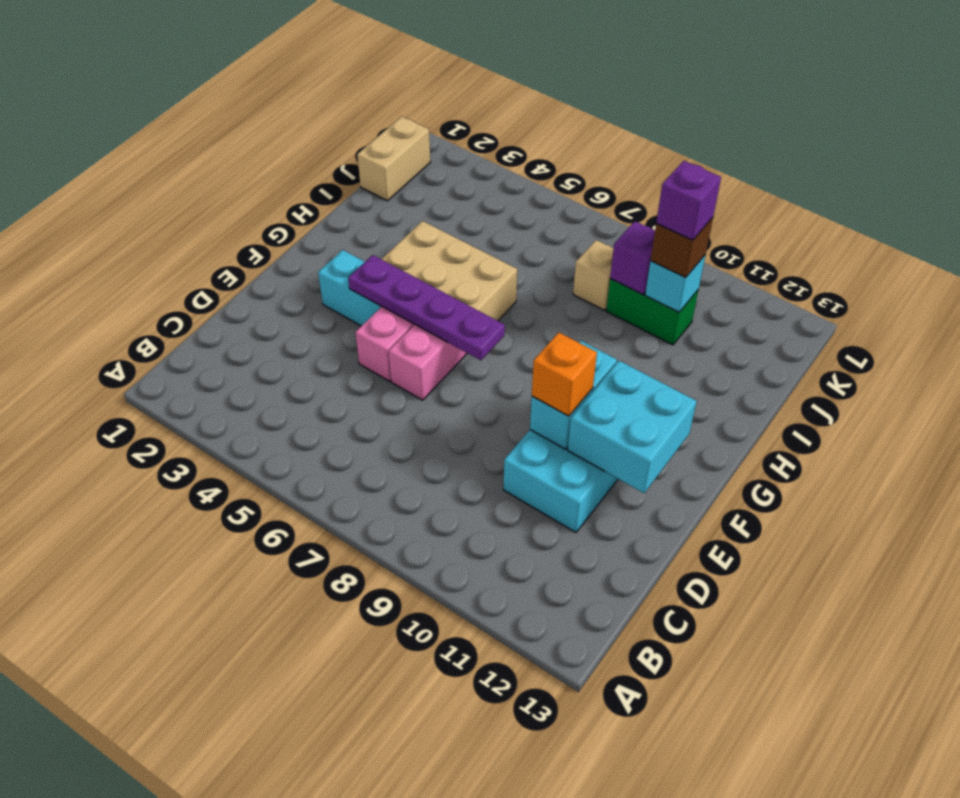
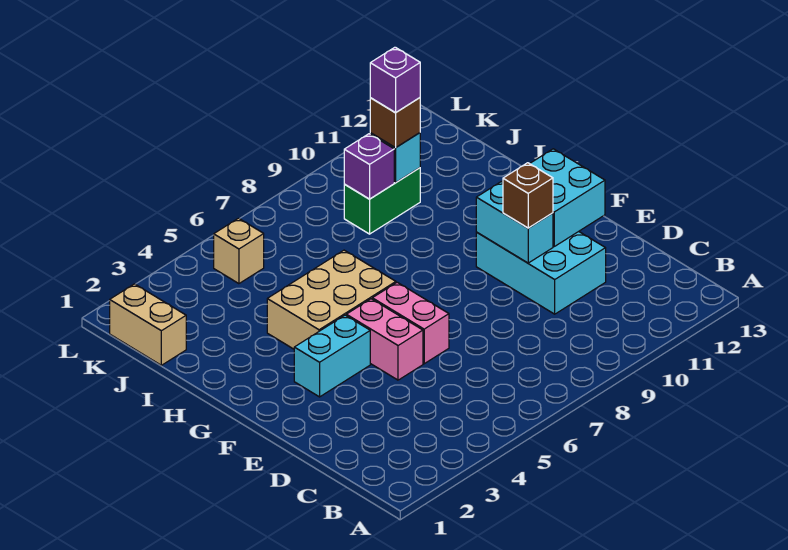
orange brick E10 level 3 -> brown brick E10 level 3
purple plate F4:F7 level 2 -> none
tan brick J8 level 1 -> tan brick K5 level 1

